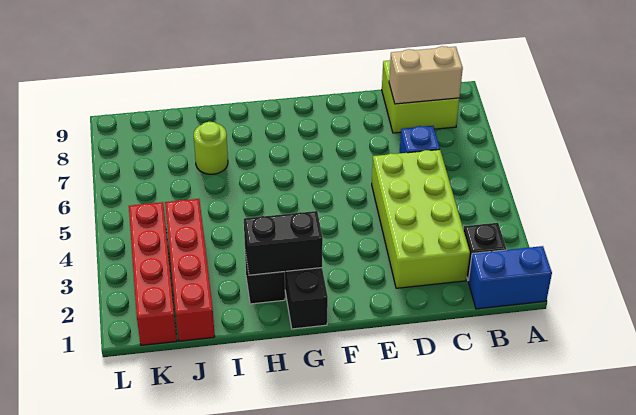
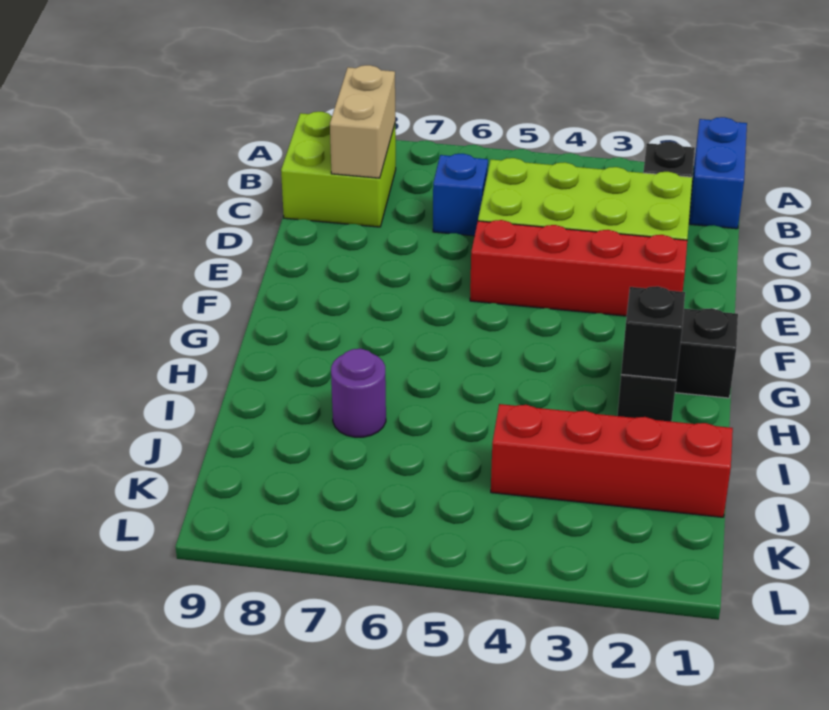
black brick G2:H2 level 2 -> black brick H2 level 2
lime round brick I7 level 1 -> purple round brick I7 level 1
red brick K1:K4 level 1 -> red brick E2:E5 level 1

